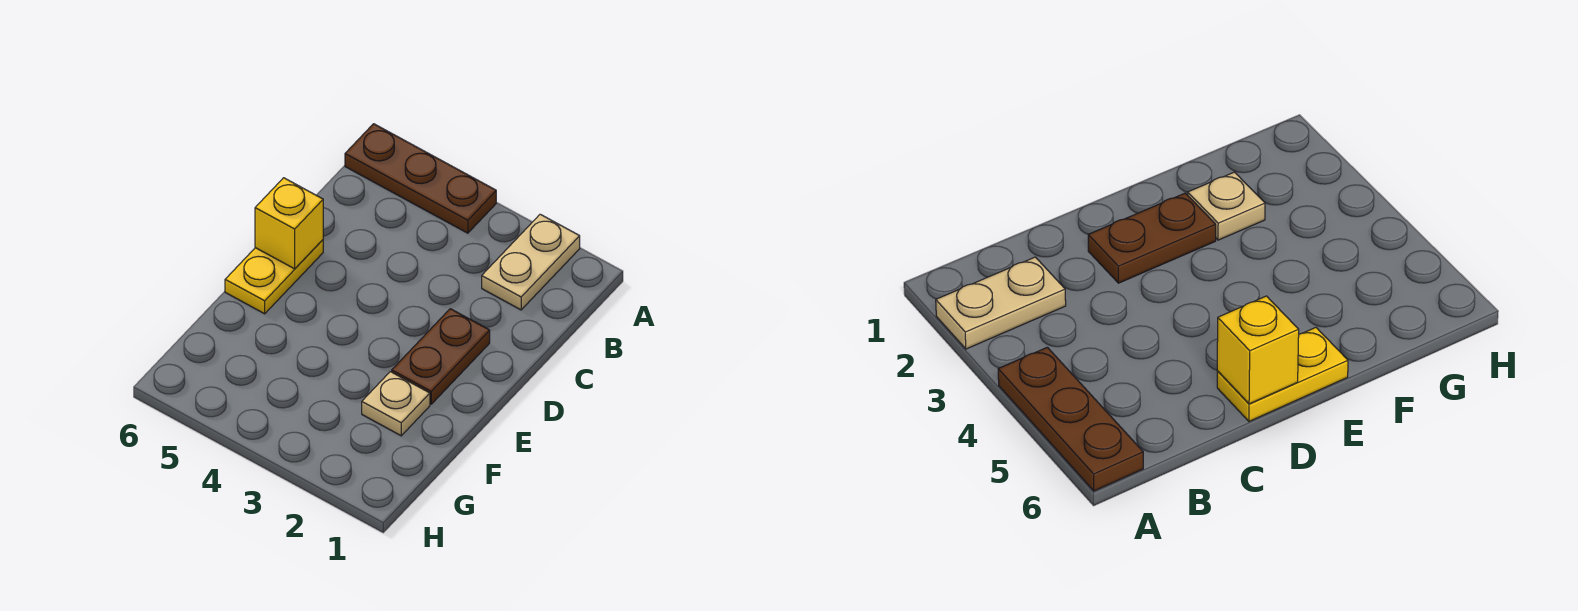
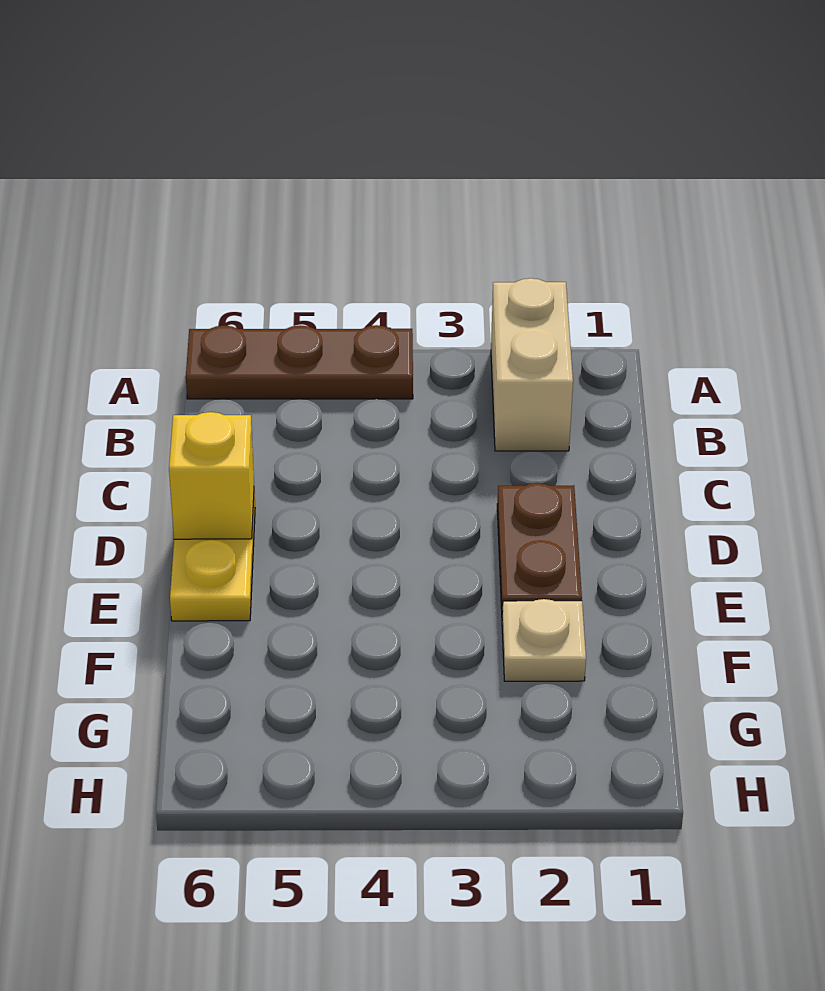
tan plate A2:B2 level 1 -> tan brick A2:B2 level 1

